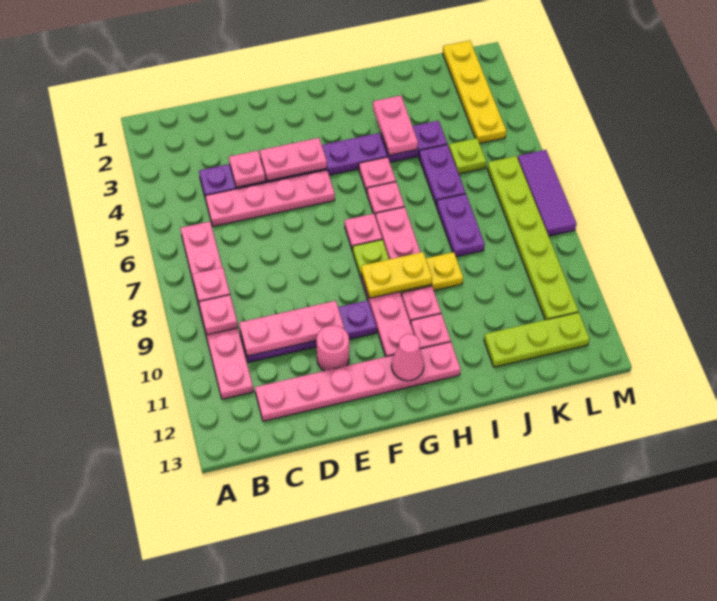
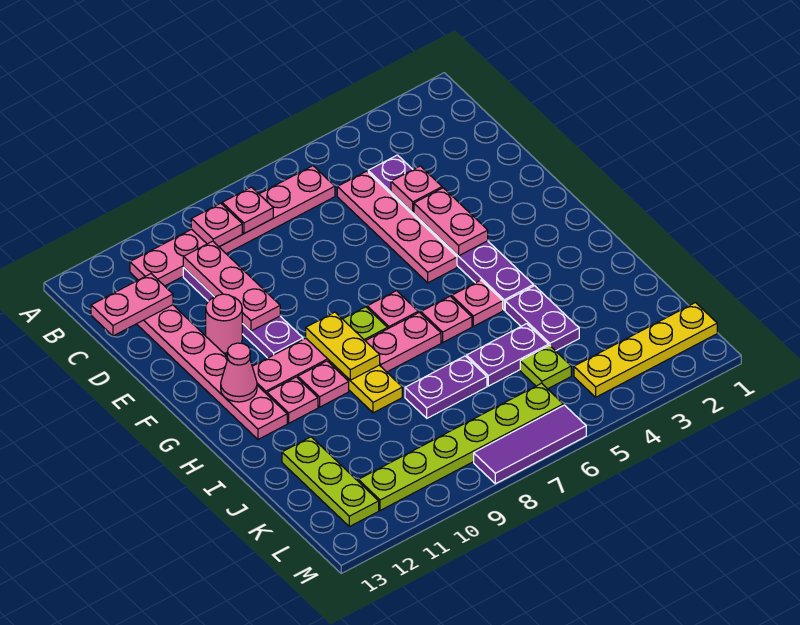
pink plate I3:I4 level 2 -> pink plate C12:C13 level 2

